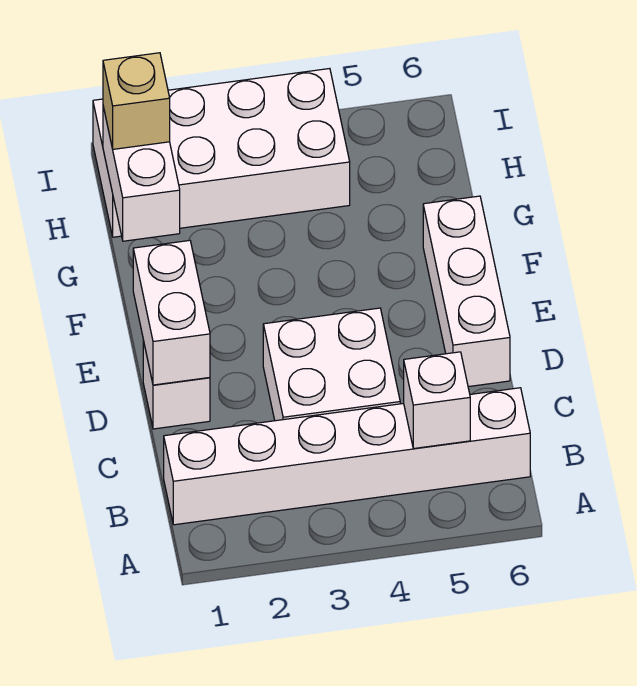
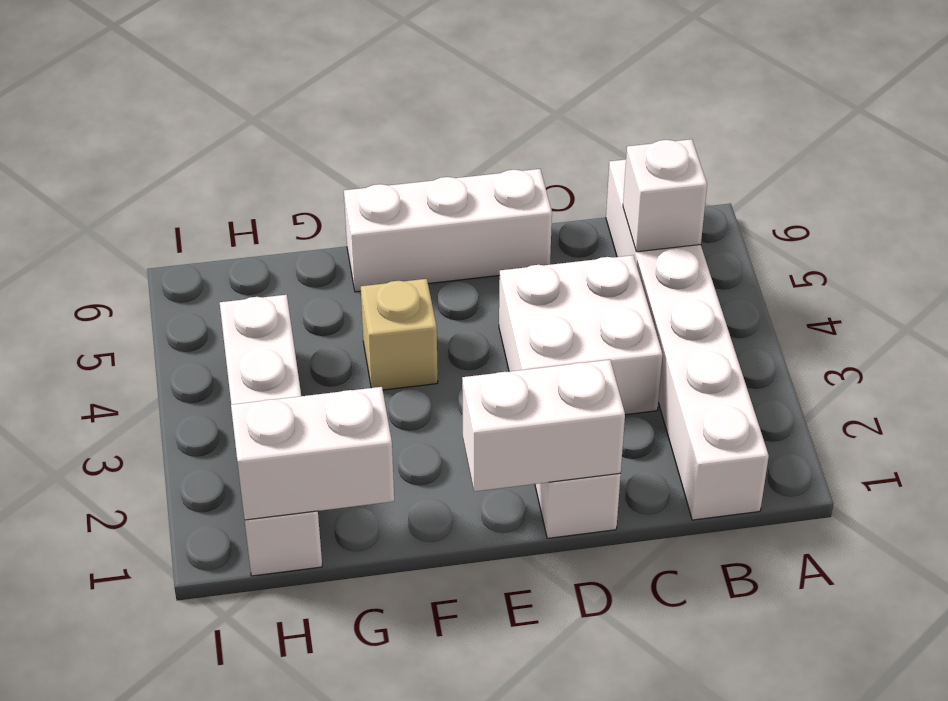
white brick H1:I4 level 1 -> white brick H1:H4 level 1
tan brick H1 level 3 -> tan brick F4 level 1

